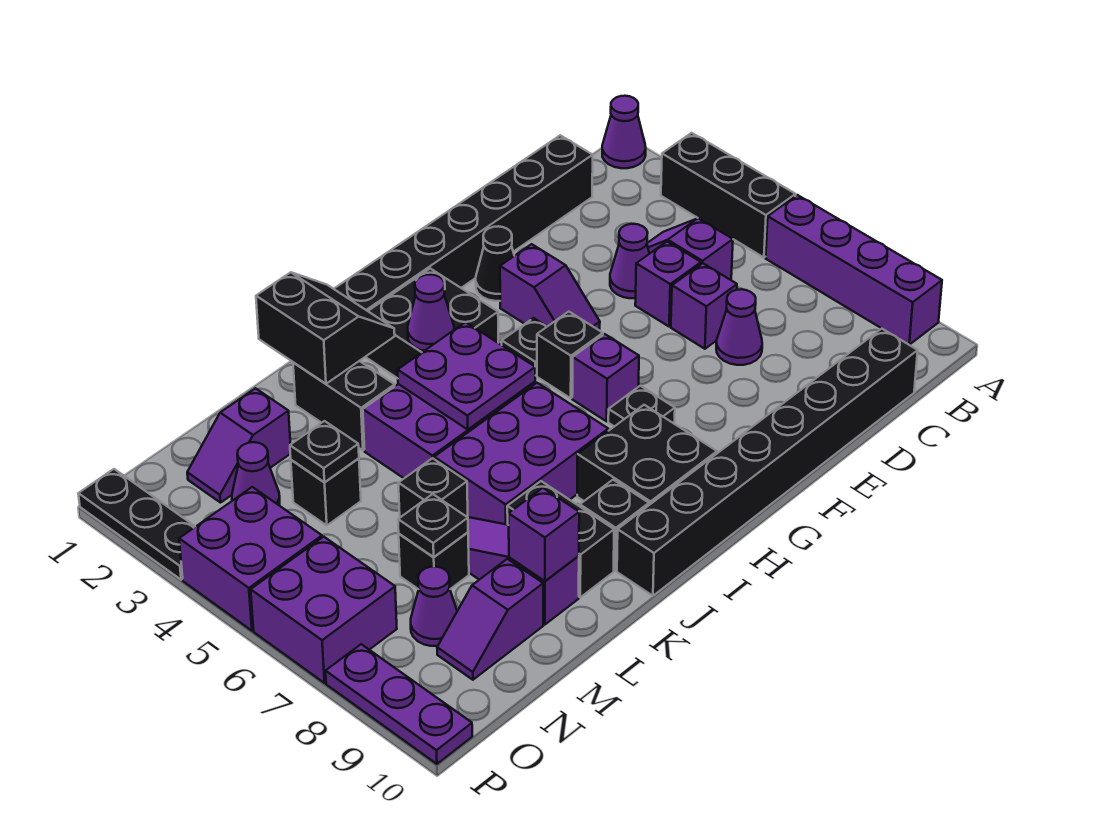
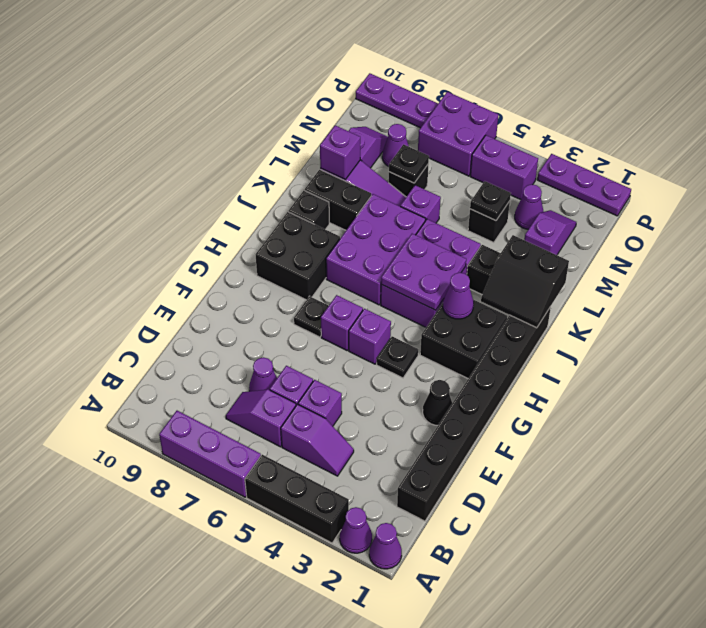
purple brick A6:A9 level 1 -> purple brick A6:A8 level 1
black brick C10:J10 level 1 -> none
purple cone D4 level 1 -> purple cone A2 level 1
purple slope F3:F4 level 1 top 3 -> purple slope C6:C7 level 1 top 6
black brick G5 level 1 -> purple brick G5 level 1
black brick L6 level 1 -> purple brick L6 level 1
purple brick O4:P5 level 1 -> purple brick O4:O5 level 1
black plate P1:P3 level 1 -> purple plate P1:P3 level 1

